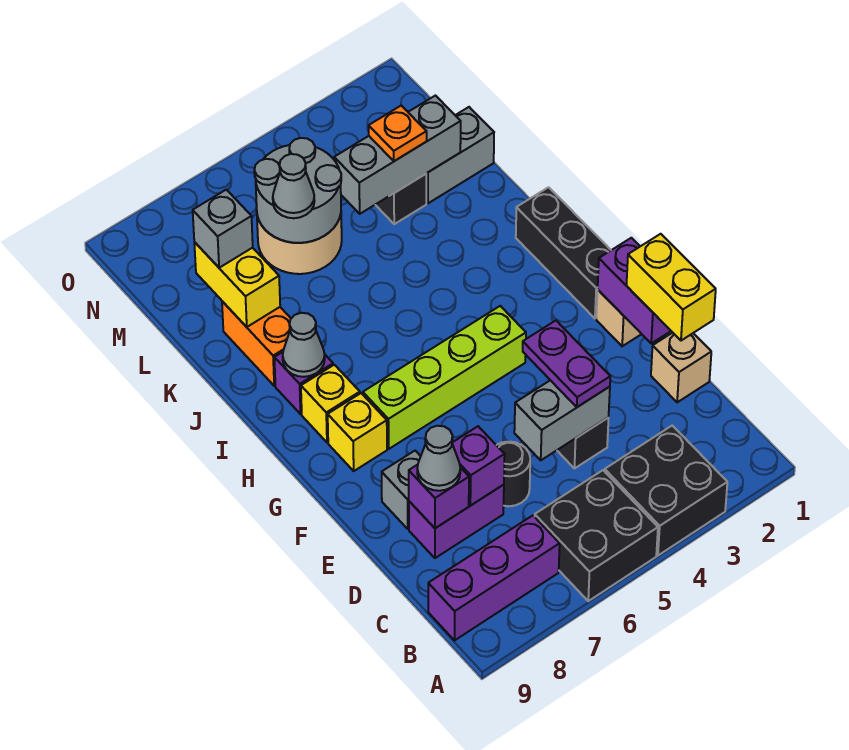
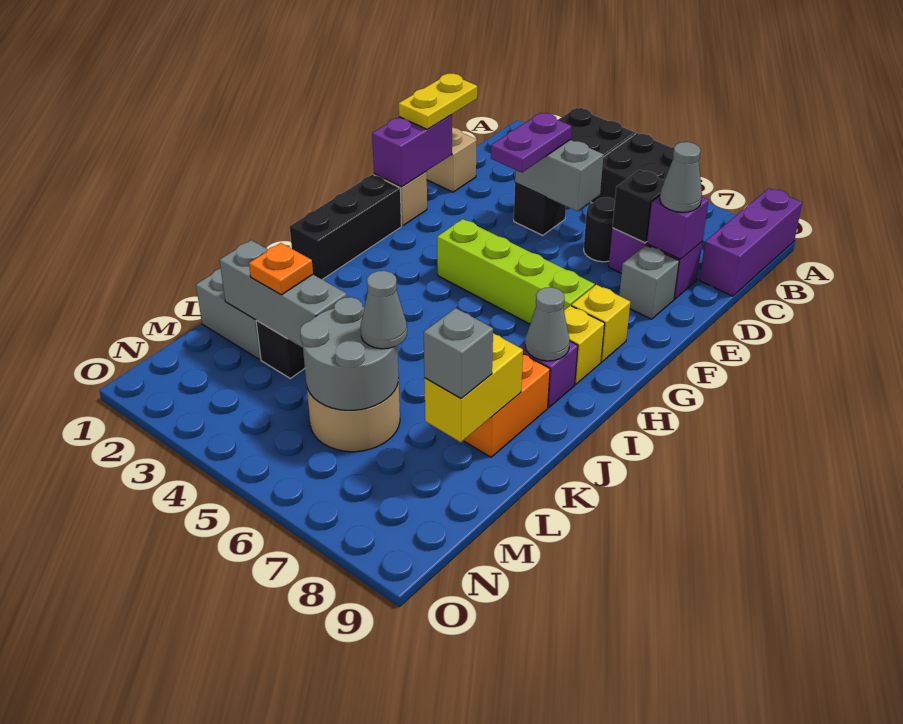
purple brick B7:B9 level 1 -> purple brick A9:C9 level 1
yellow brick D1:E1 level 3 -> yellow plate D1:E1 level 3
purple brick D7 level 2 -> black brick D7 level 2

